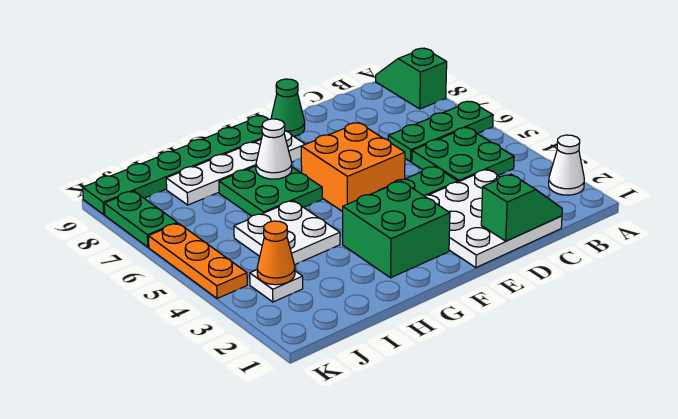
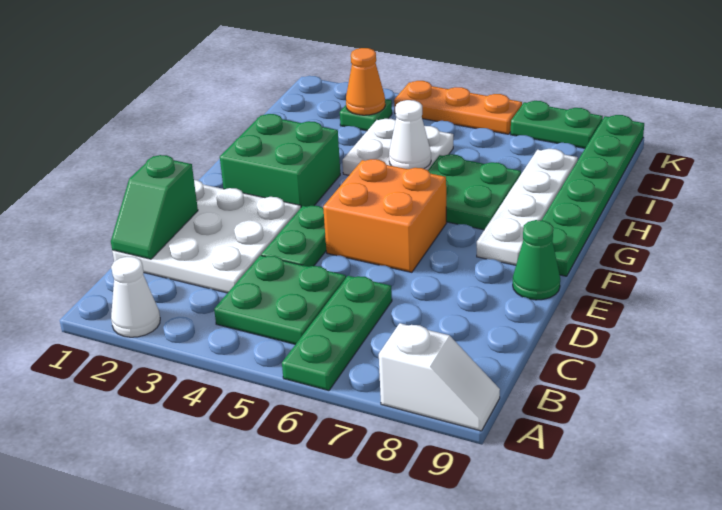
green slope A8:A9 level 1 top 8 -> white slope A8:A9 level 1 top 8
white cone G7 level 2 -> white cone H5 level 2
white plate J3 level 1 -> green plate J3 level 1

